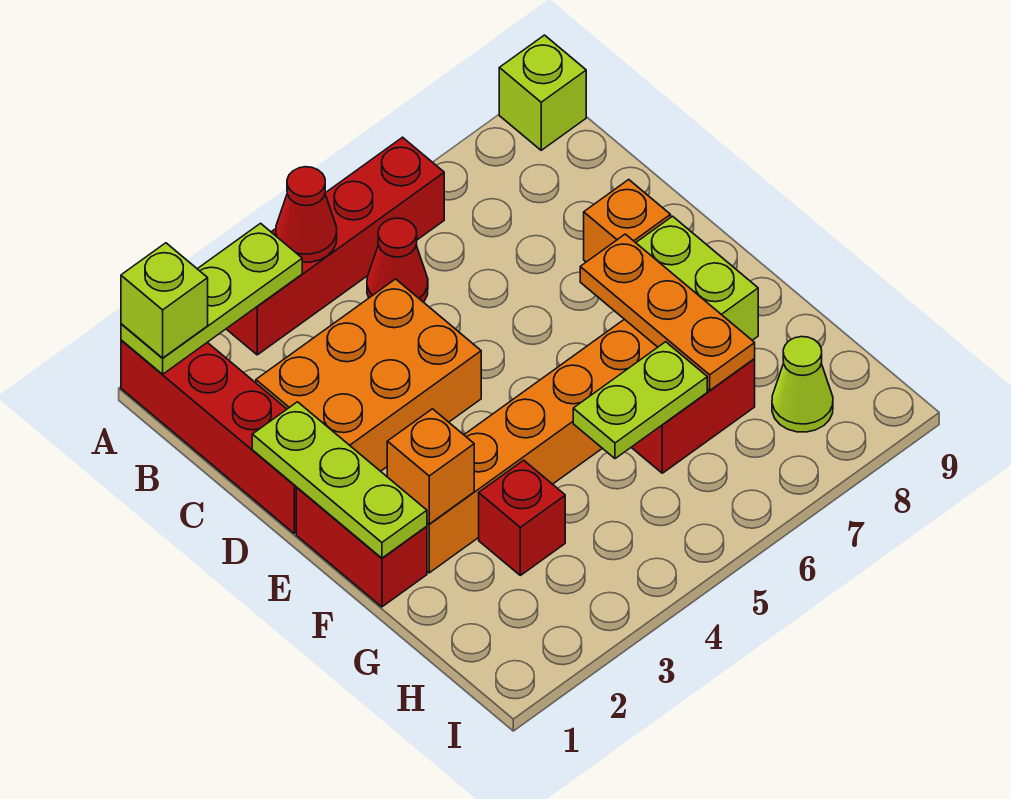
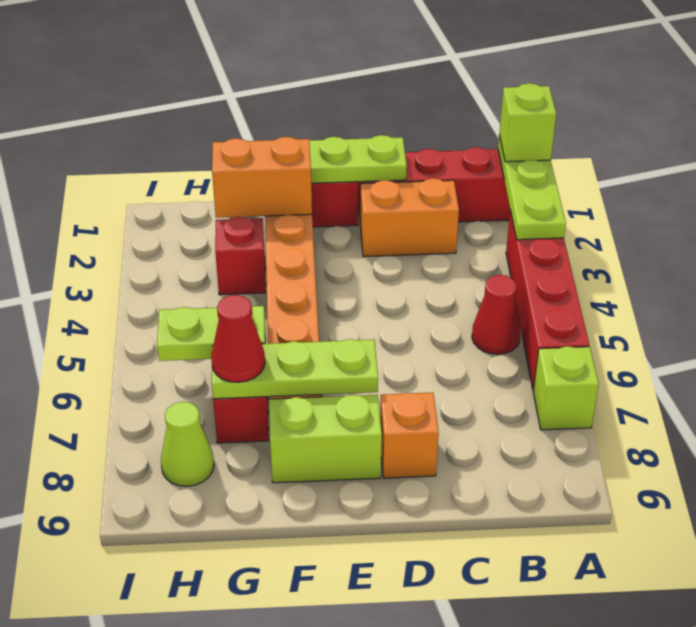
red cone A4 level 2 -> red cone G7 level 3
lime brick A9 level 1 -> lime brick A7 level 1
orange brick C2:D4 level 1 -> orange brick C2:D2 level 1
orange plate E7:G7 level 2 -> lime plate E7:G7 level 2
orange brick F2 level 2 -> orange brick F2:G2 level 2
lime plate G5:G6 level 2 -> lime plate G6:H6 level 2

